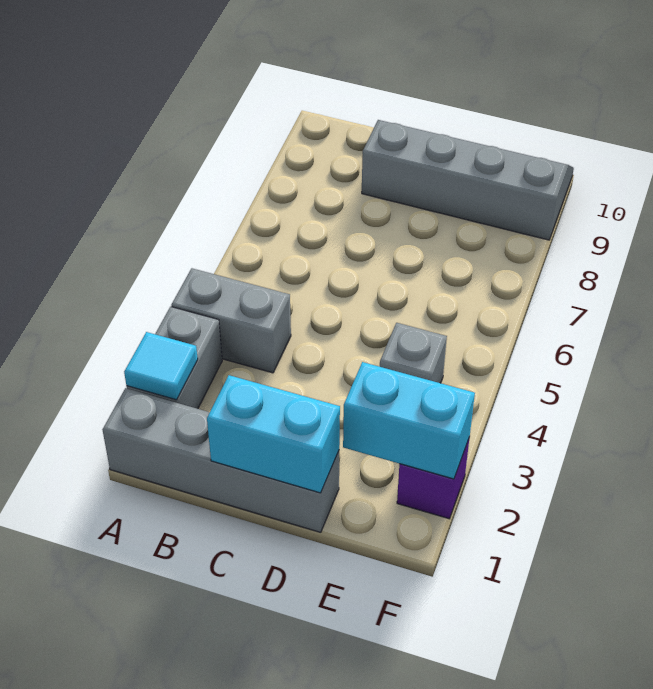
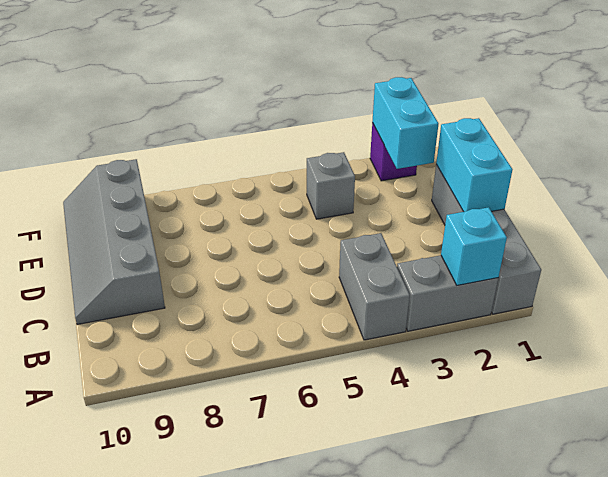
cyan tile A2 level 2 -> cyan brick A2 level 2

